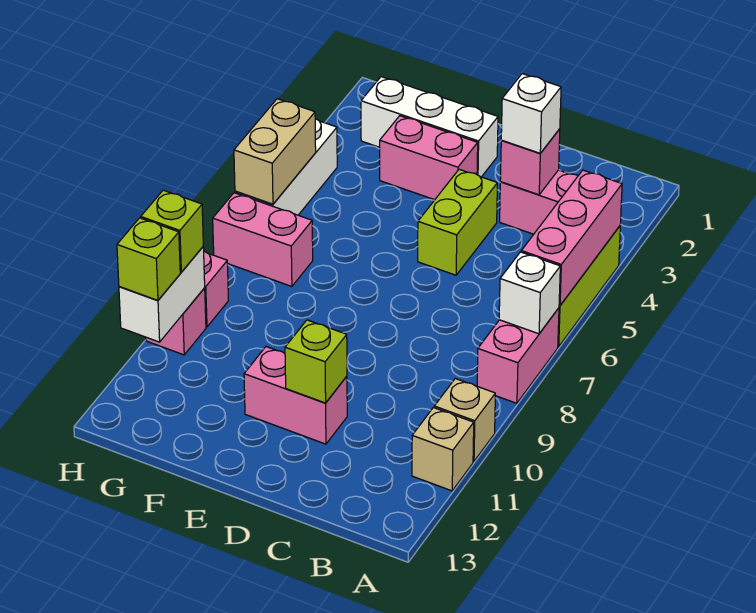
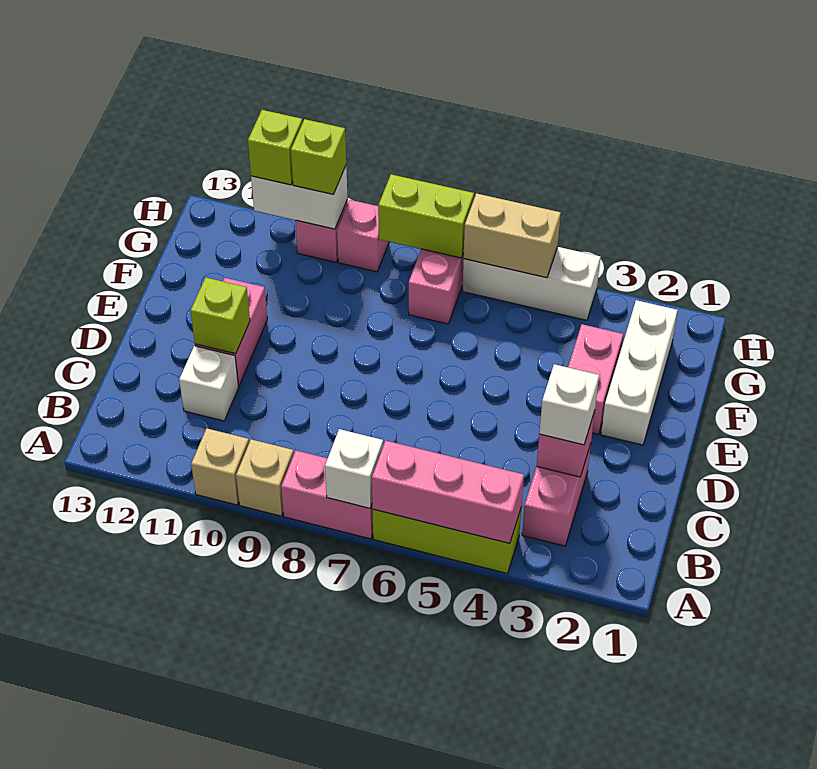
tan brick A11 level 1 -> tan brick A9 level 1
none -> white brick C11 level 1
lime brick D4:D5 level 1 -> lime brick H7:H8 level 2

